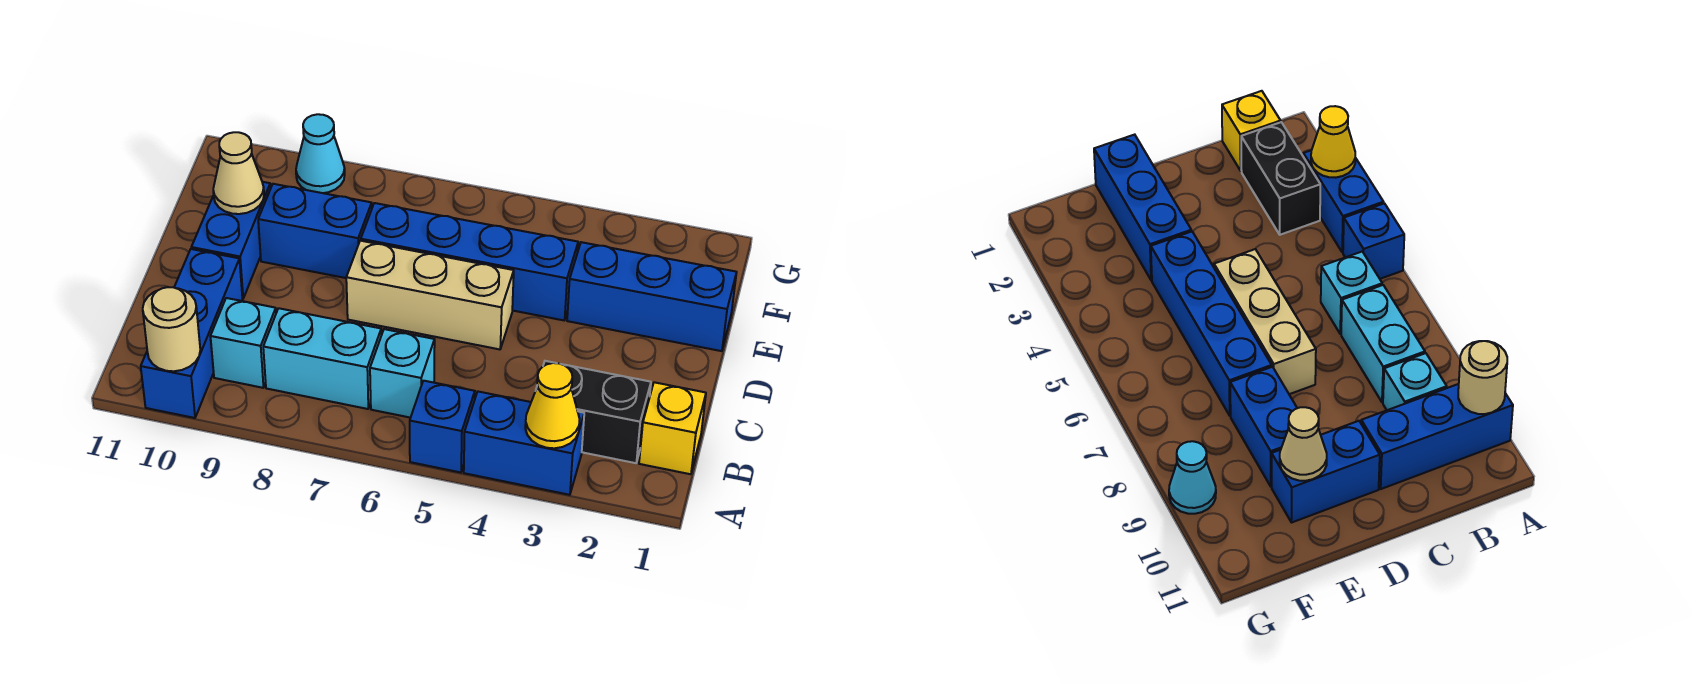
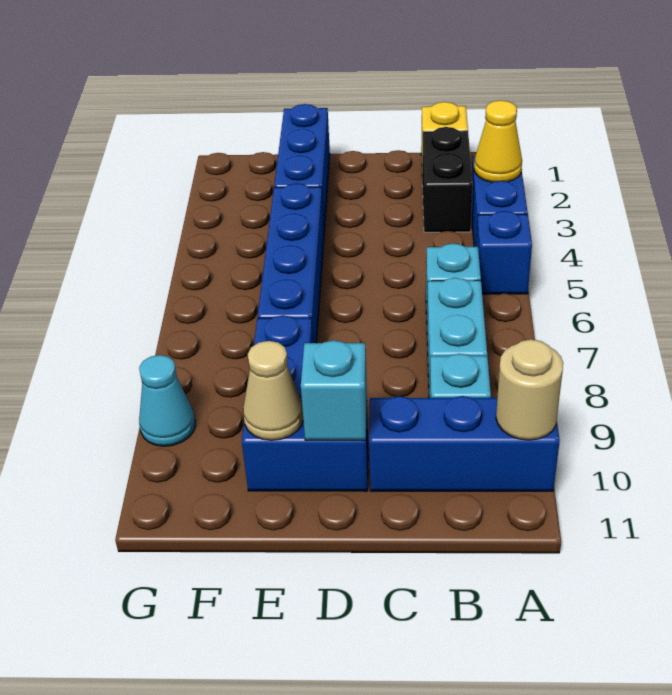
tan brick D5:D7 level 1 -> none
none -> cyan brick D10 level 2

